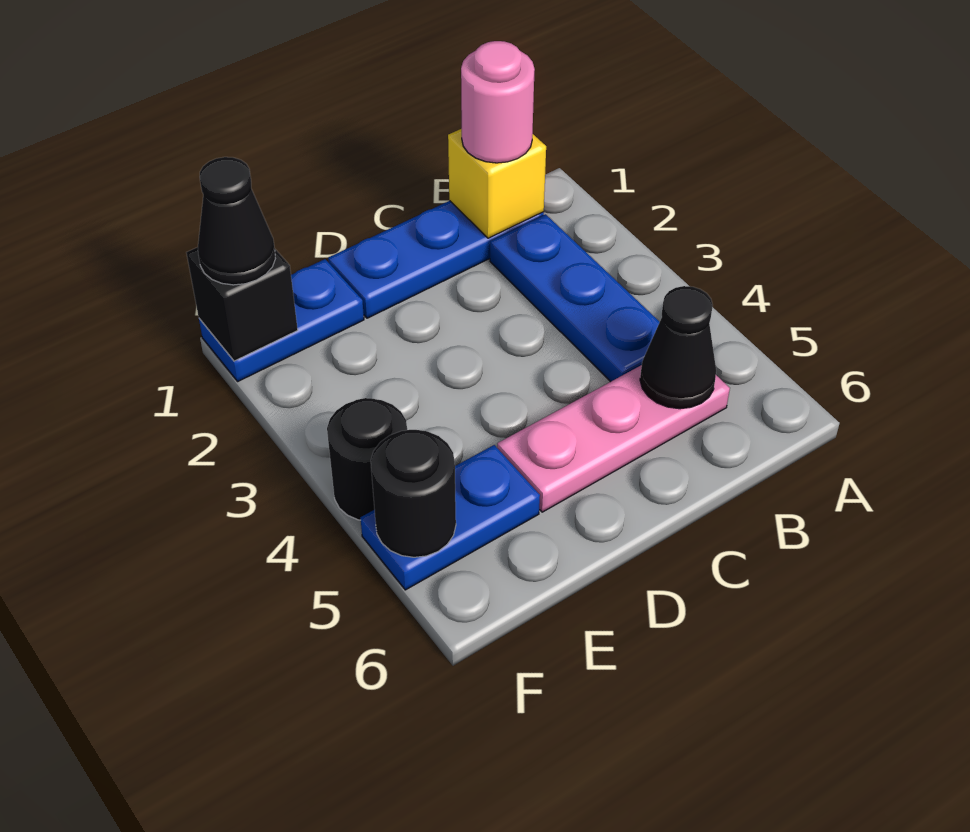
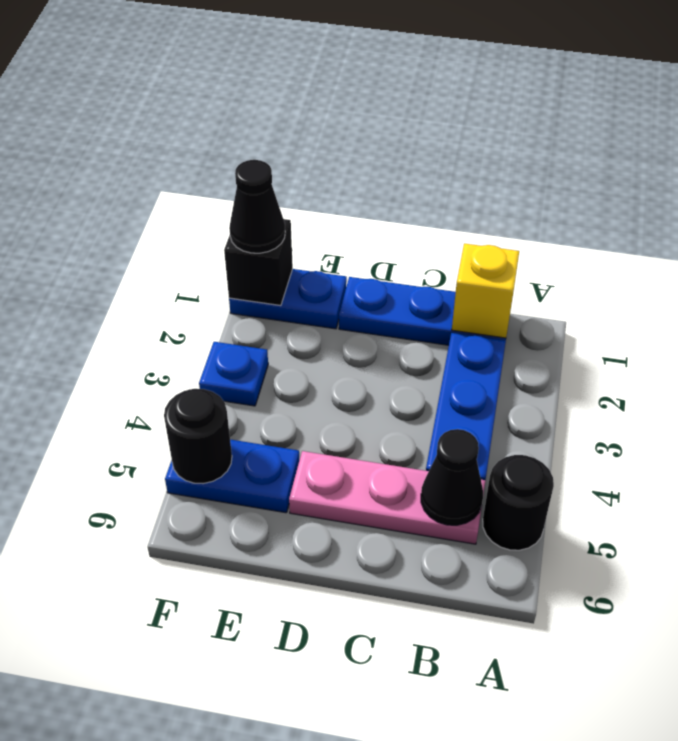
pink round brick B1 level 3 -> none
none -> blue plate F3 level 1
black round brick F4 level 1 -> black round brick A5 level 1

